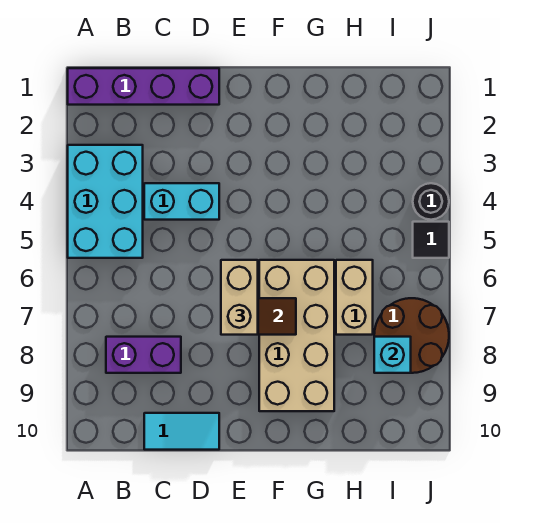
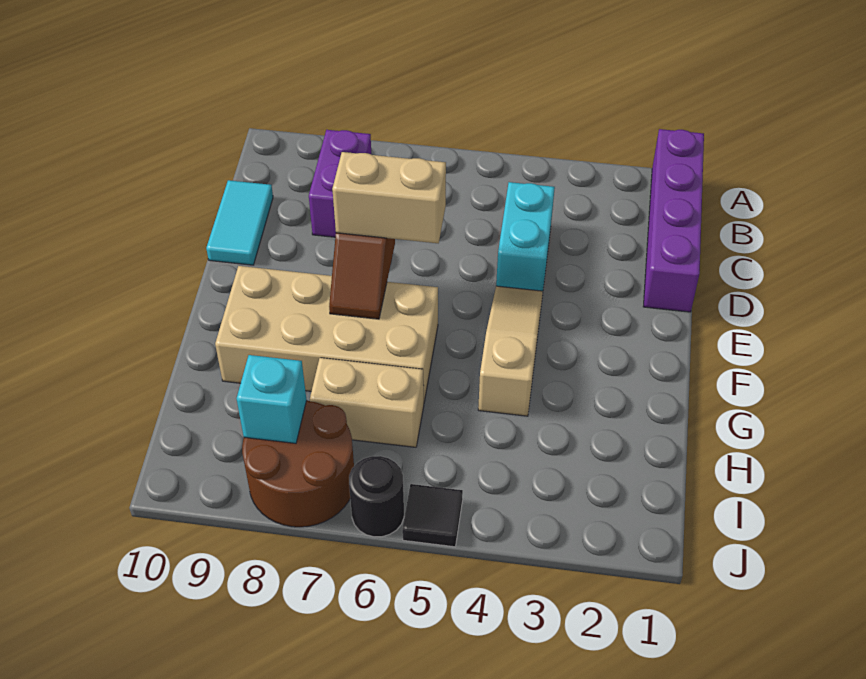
cyan brick A3:B5 level 1 -> none
none -> tan slope E4:G4 level 1 top G
black round brick J4 level 1 -> black round brick J6 level 1

